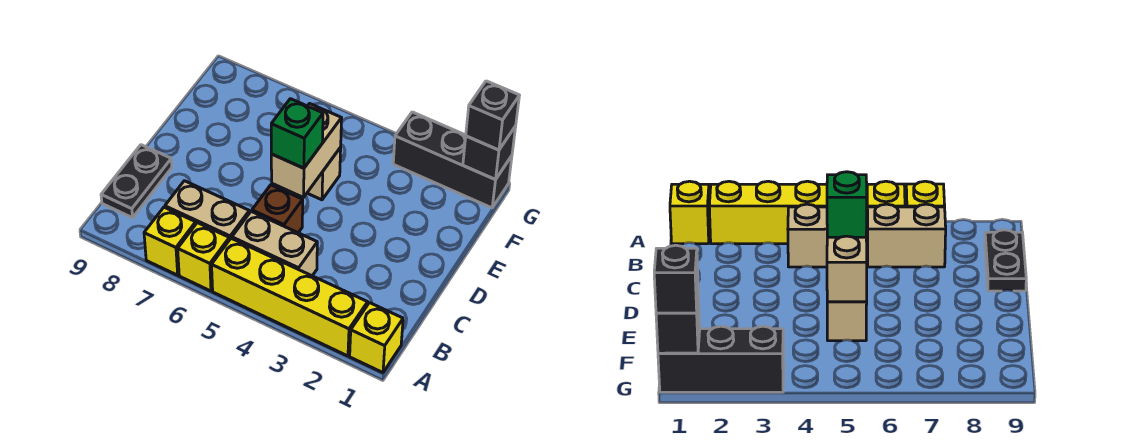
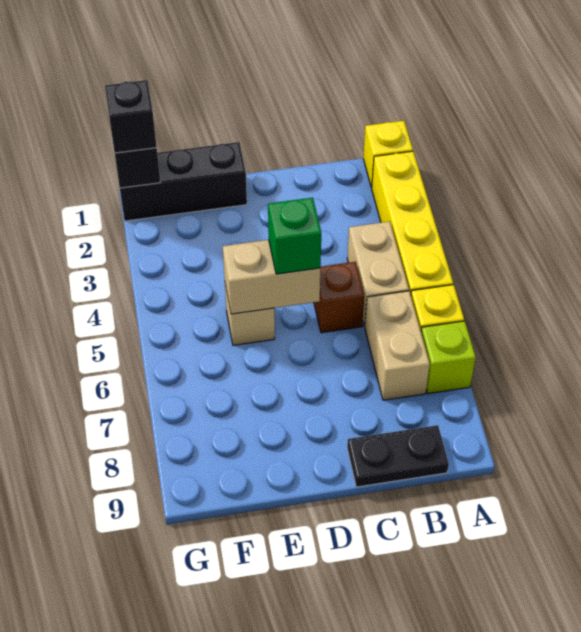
yellow brick A7 level 1 -> lime brick A7 level 1
black brick G1:G3 level 1 -> black brick E1:G1 level 1

